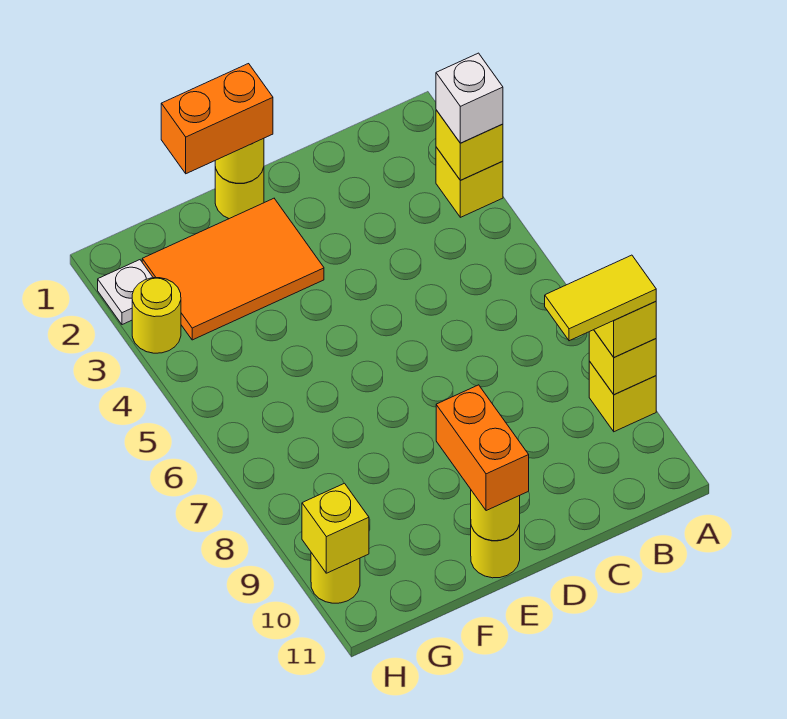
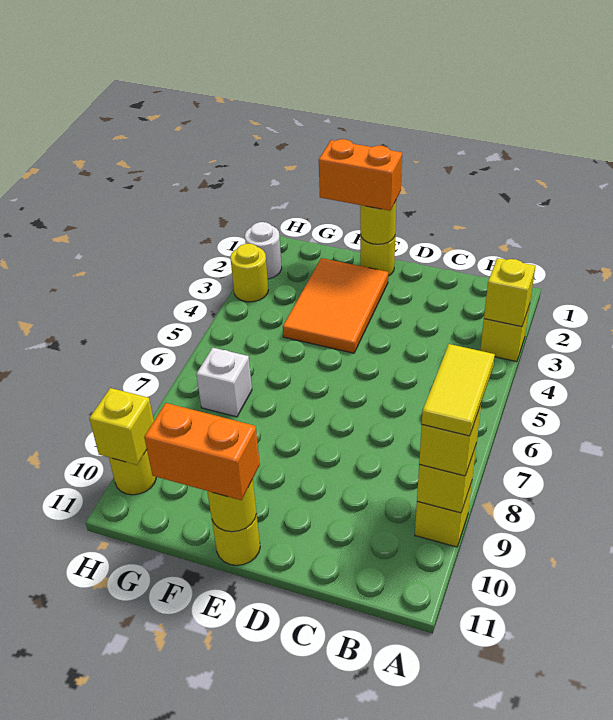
white brick A3 level 3 -> white brick G7 level 1
yellow tile A9:B9 level 4 -> yellow tile A8:A9 level 4
orange tile E2:G3 level 1 -> orange tile E2:F4 level 1
orange brick E10:E11 level 3 -> orange brick E11:F11 level 3
white plate H2 level 1 -> white round brick H2 level 1

